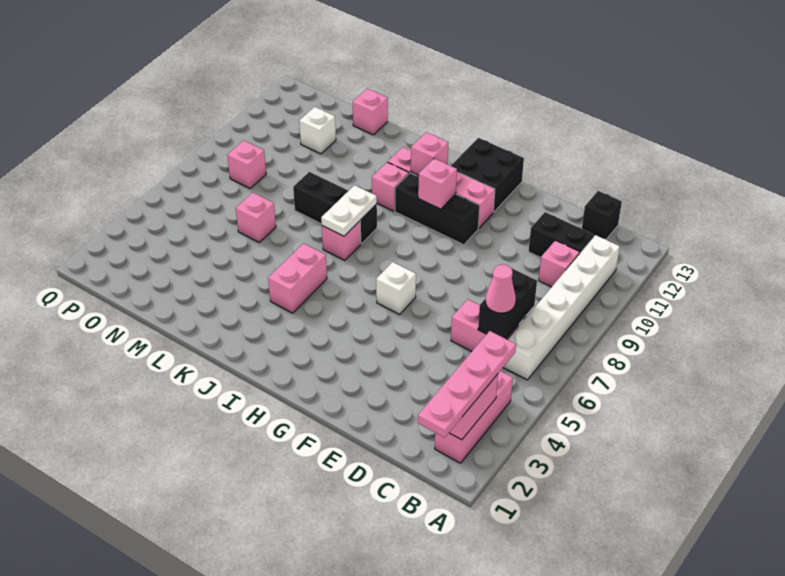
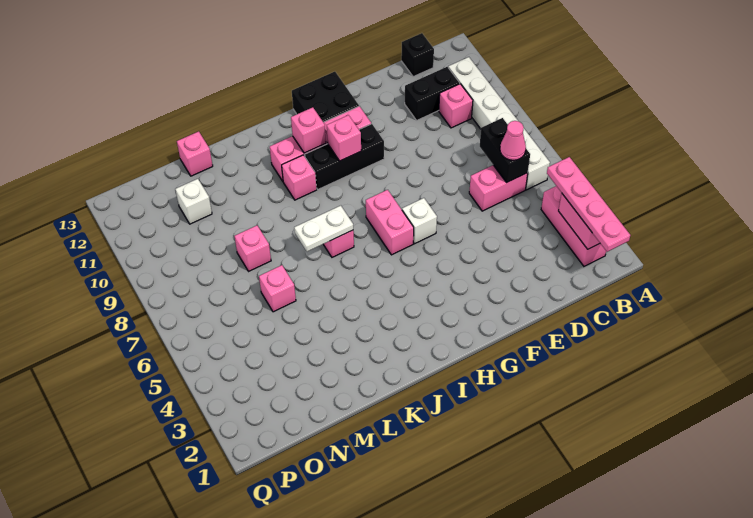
pink brick J4:J5 level 1 -> pink brick H6:H7 level 1
white plate J7:J8 level 2 -> white plate J7:K7 level 2
black brick J8:L8 level 1 -> none
pink brick O8 level 1 -> pink brick M8 level 1

